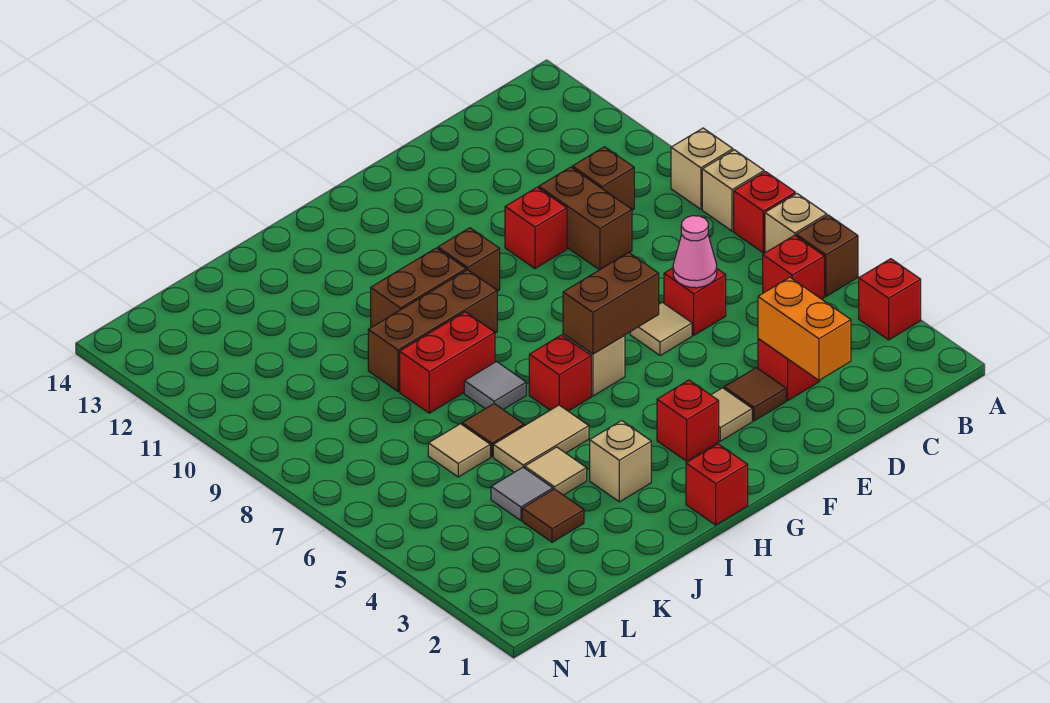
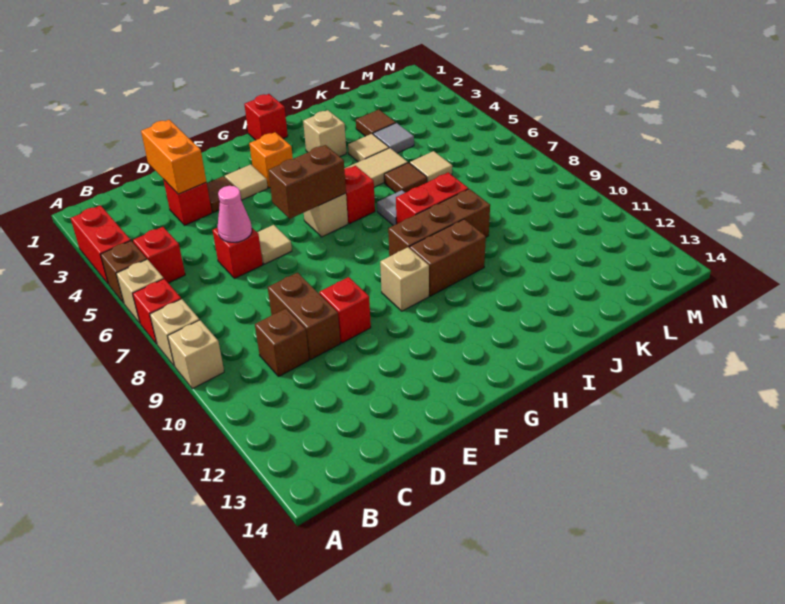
red brick A3 level 1 -> red brick A3:A4 level 1
red brick G3 level 1 -> orange brick G3 level 1
brown brick G10 level 1 -> tan brick G10 level 1

